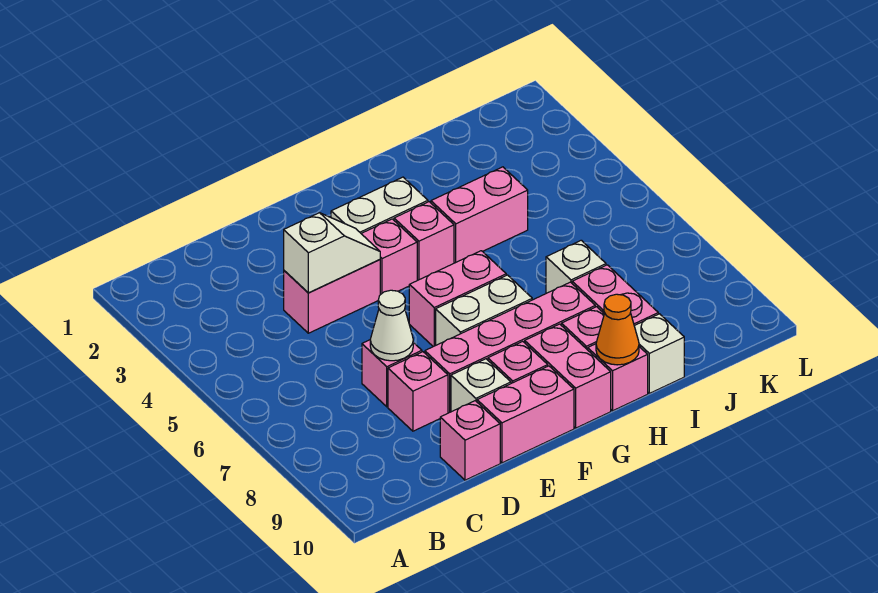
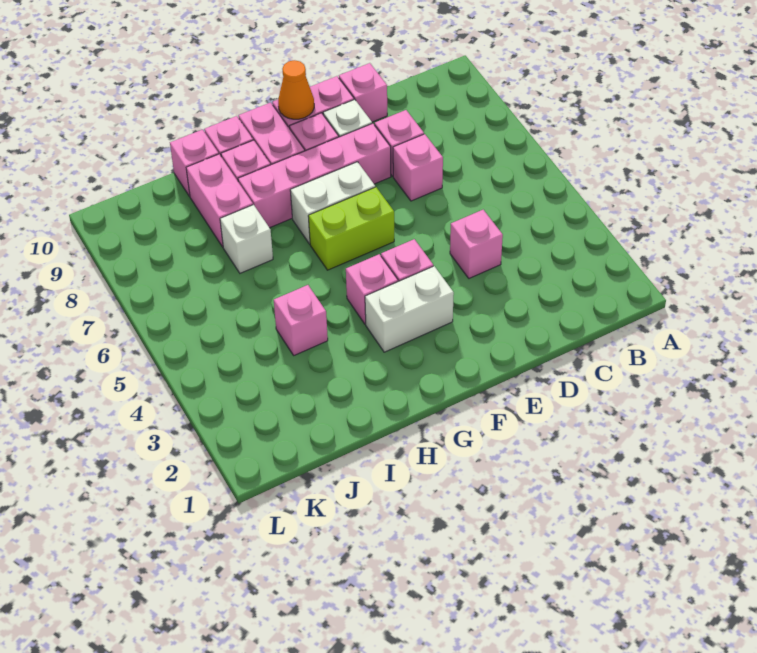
pink brick D4:E4 level 1 -> pink brick D4 level 1
white slope D4:E4 level 2 top D -> none
white cone D7 level 2 -> none
pink brick F6:G6 level 1 -> lime brick F6:G6 level 1
pink brick H4:I4 level 1 -> pink brick I4 level 1
orange cone H10 level 2 -> orange cone F10 level 2
white brick I10 level 1 -> pink brick I10 level 1

